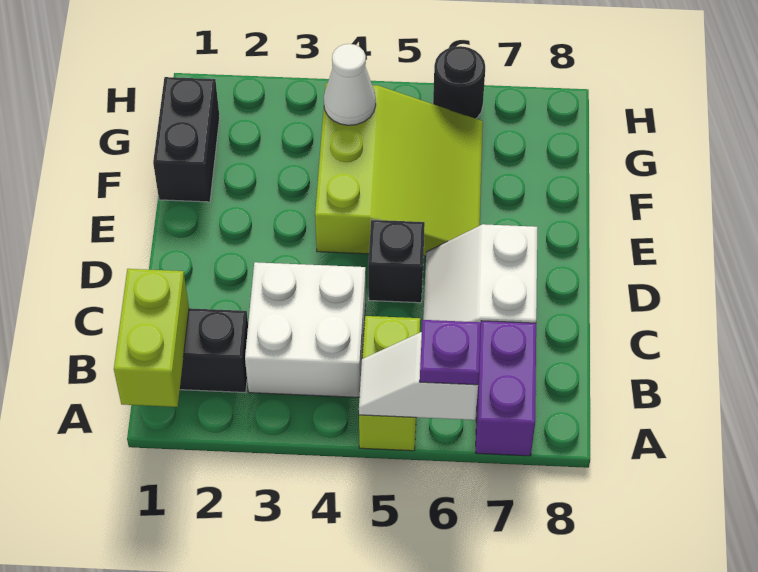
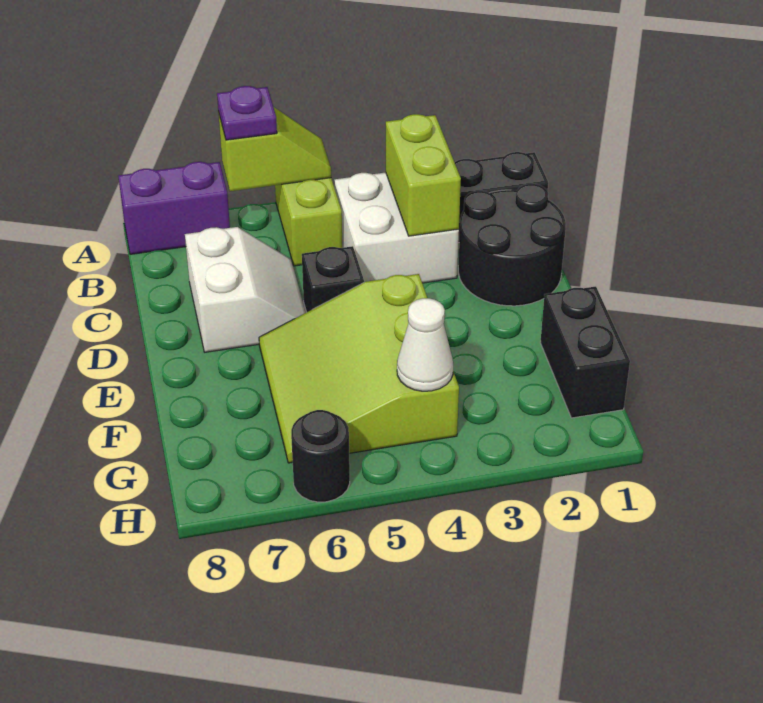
lime brick A1:B1 level 2 -> lime brick B3:C3 level 2
white slope A5:A6 level 2 top 6 -> lime slope A5:A6 level 2 top 6
purple brick A7:B7 level 1 -> purple brick A7:A8 level 1
none -> black round brick C1:D2 level 1

